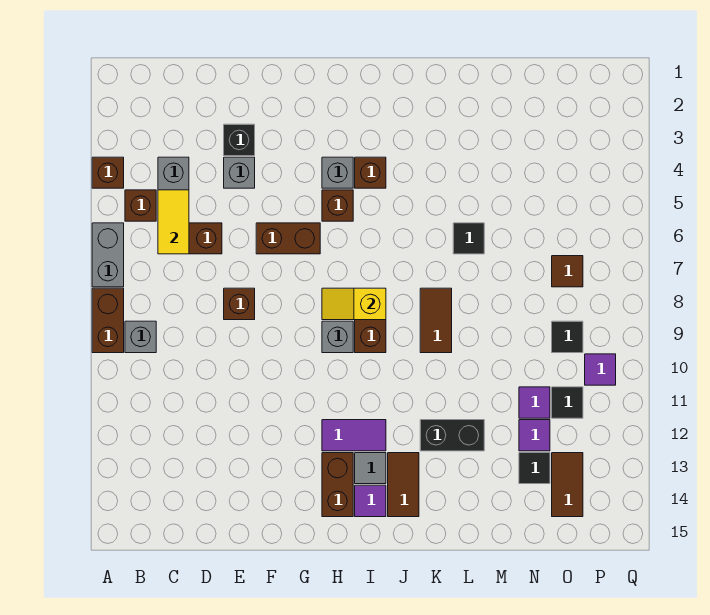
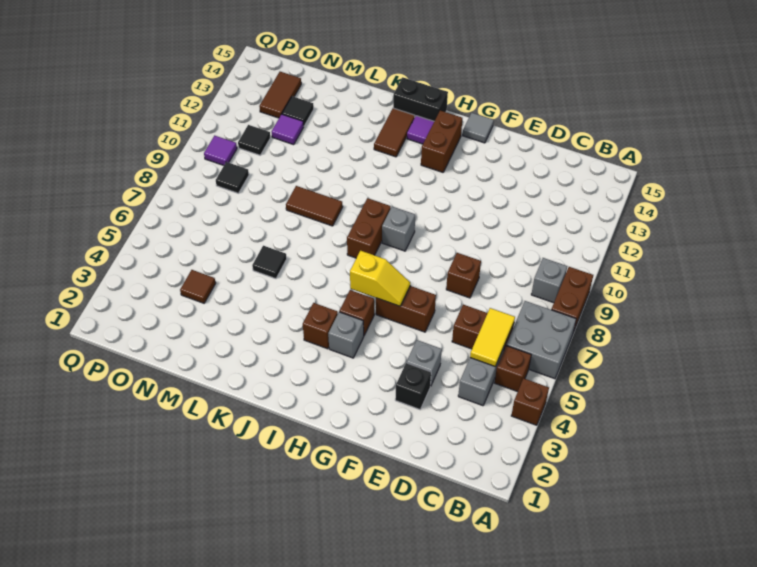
grey brick A6:A7 level 1 -> grey brick A6:B7 level 1
yellow slope H8:I8 level 2 top I -> yellow slope G6:H6 level 2 top H
purple tile H12:I12 level 1 -> none
grey tile I13 level 1 -> grey tile G15 level 1
brown tile K8:K9 level 1 -> brown tile K9:L9 level 1
black brick K12:L12 level 1 -> black brick I15:J15 level 1
purple tile N11 level 1 -> none
brown tile O7 level 1 -> brown tile N4 level 1

